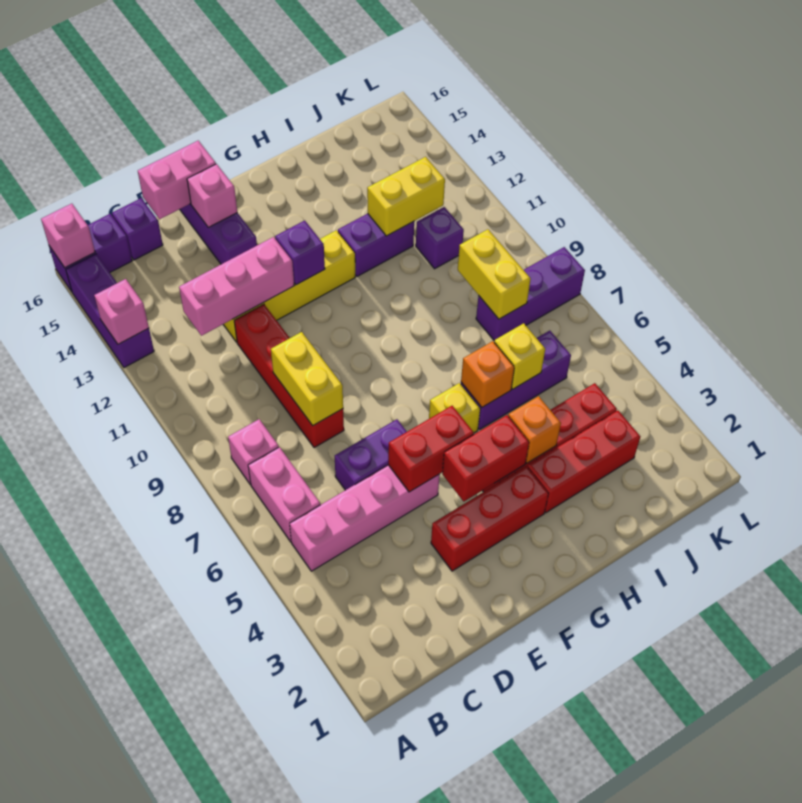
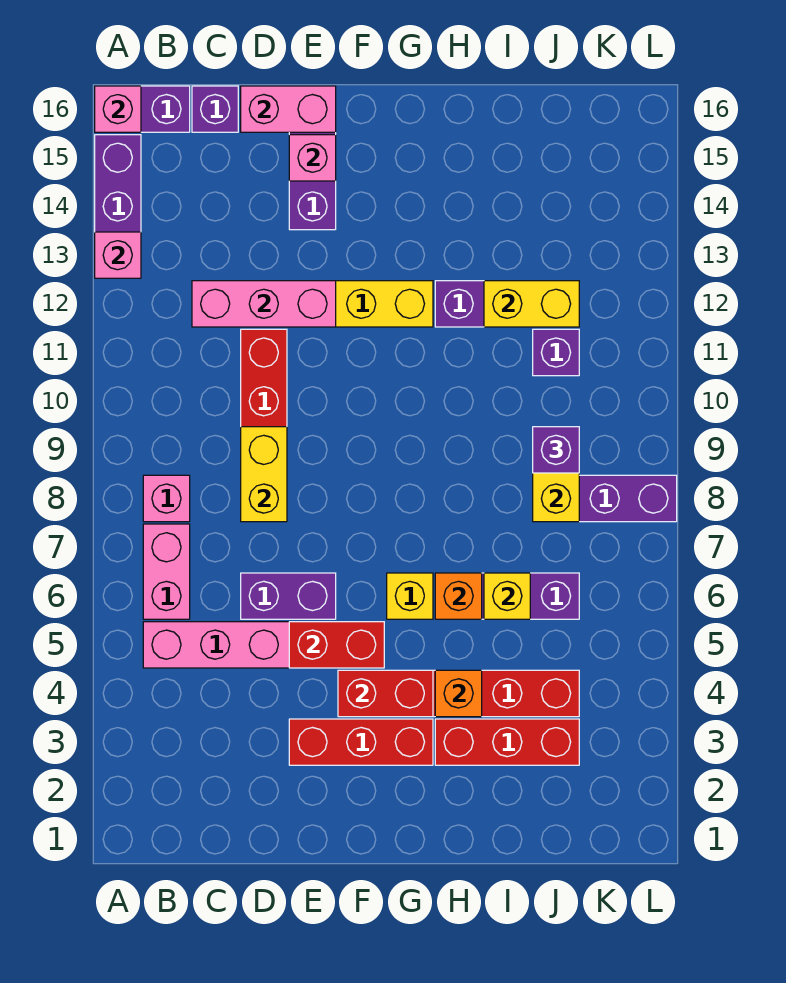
purple brick F12 level 2 -> purple brick J9 level 3

